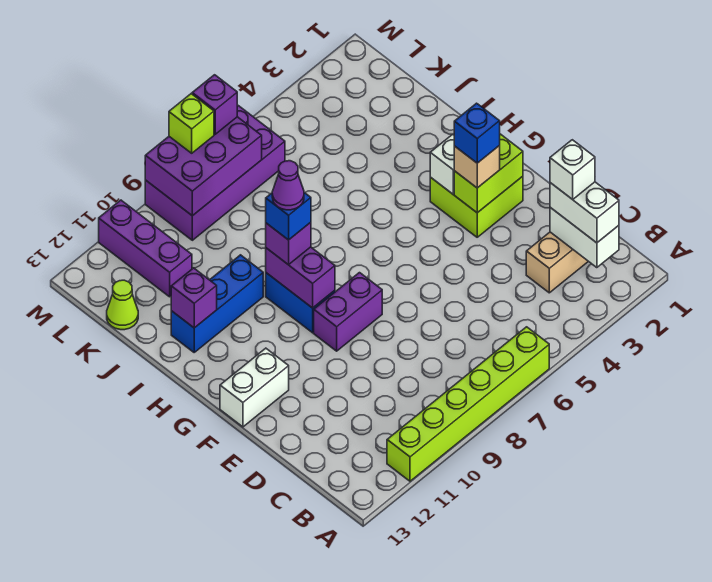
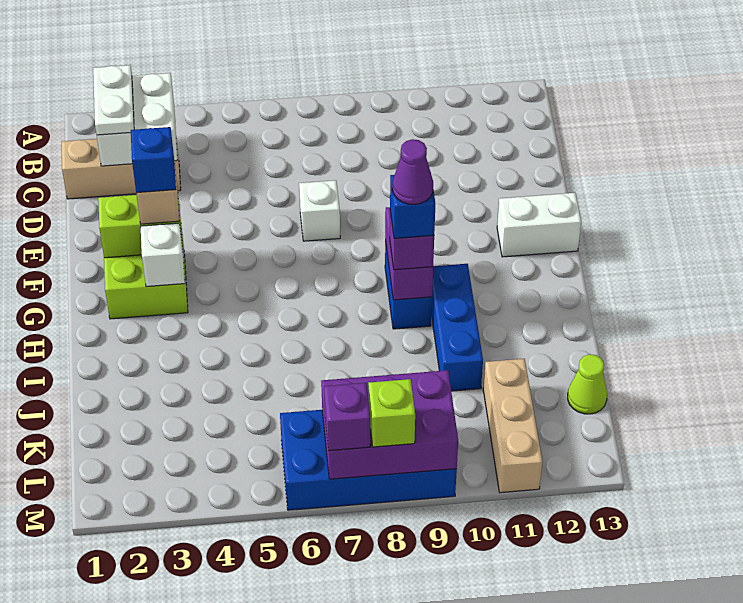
lime brick A6:A11 level 1 -> none
white brick B2:C2 level 2 -> white brick B2:C3 level 2
white brick B2:C2 level 3 -> white plate B2:C2 level 3
white brick C2 level 4 -> white brick E7 level 1
purple brick F8:F9 level 1 -> none
blue brick I10:I12 level 1 -> blue brick H10:J10 level 1
purple brick I12 level 2 -> none
purple brick K11:M11 level 1 -> tan brick K11:M11 level 1
purple brick L6:M9 level 1 -> blue brick L6:M9 level 1

